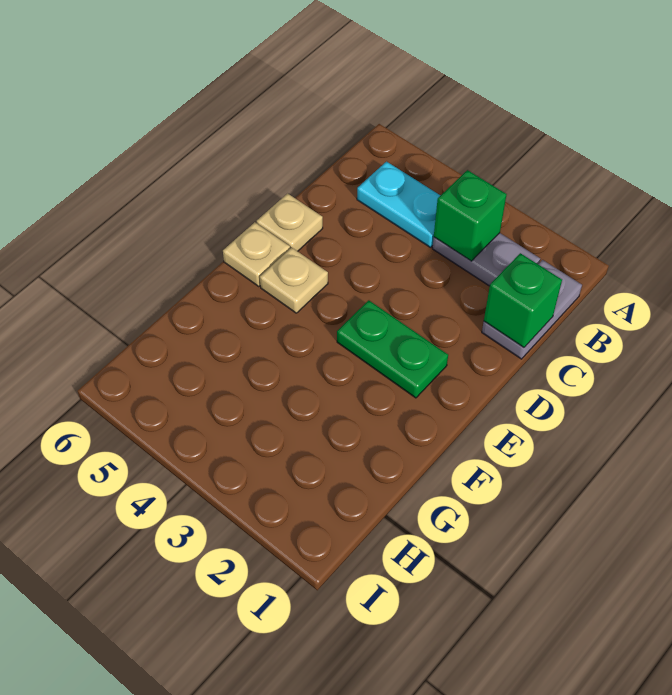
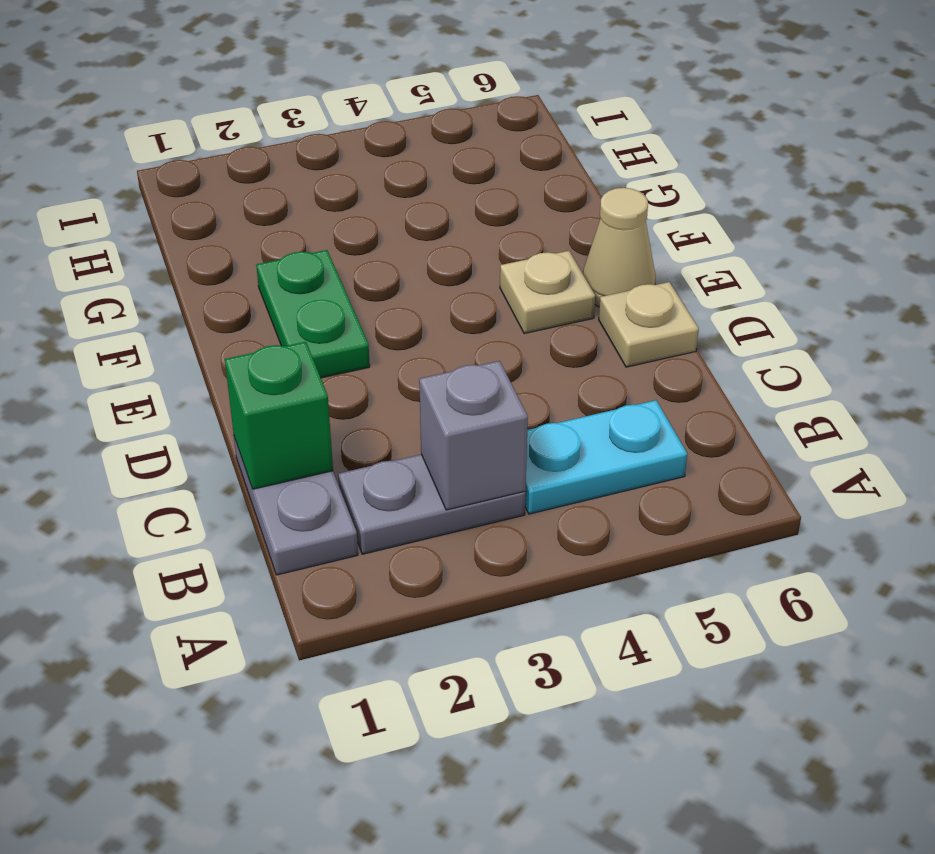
green brick B3 level 2 -> grey brick B3 level 2
green plate E2:E3 level 1 -> green plate E2:F2 level 1
tan plate E6 level 1 -> tan cone E6 level 1

